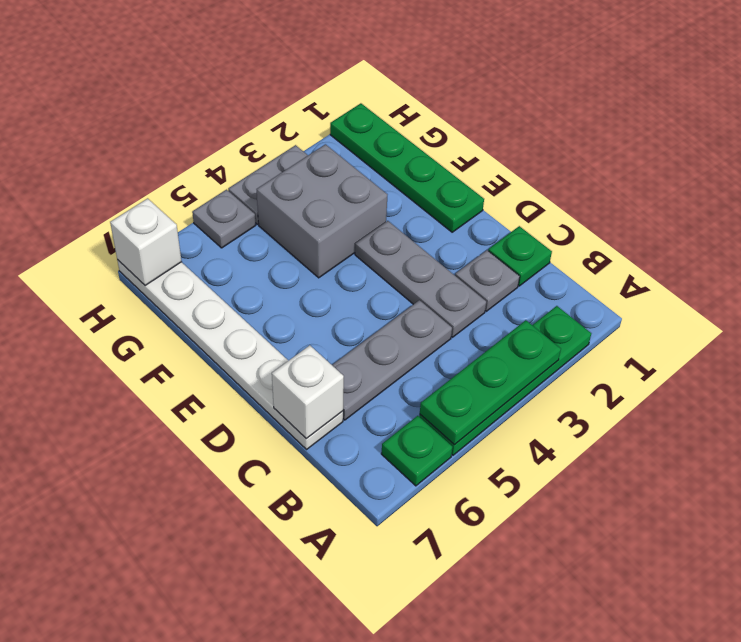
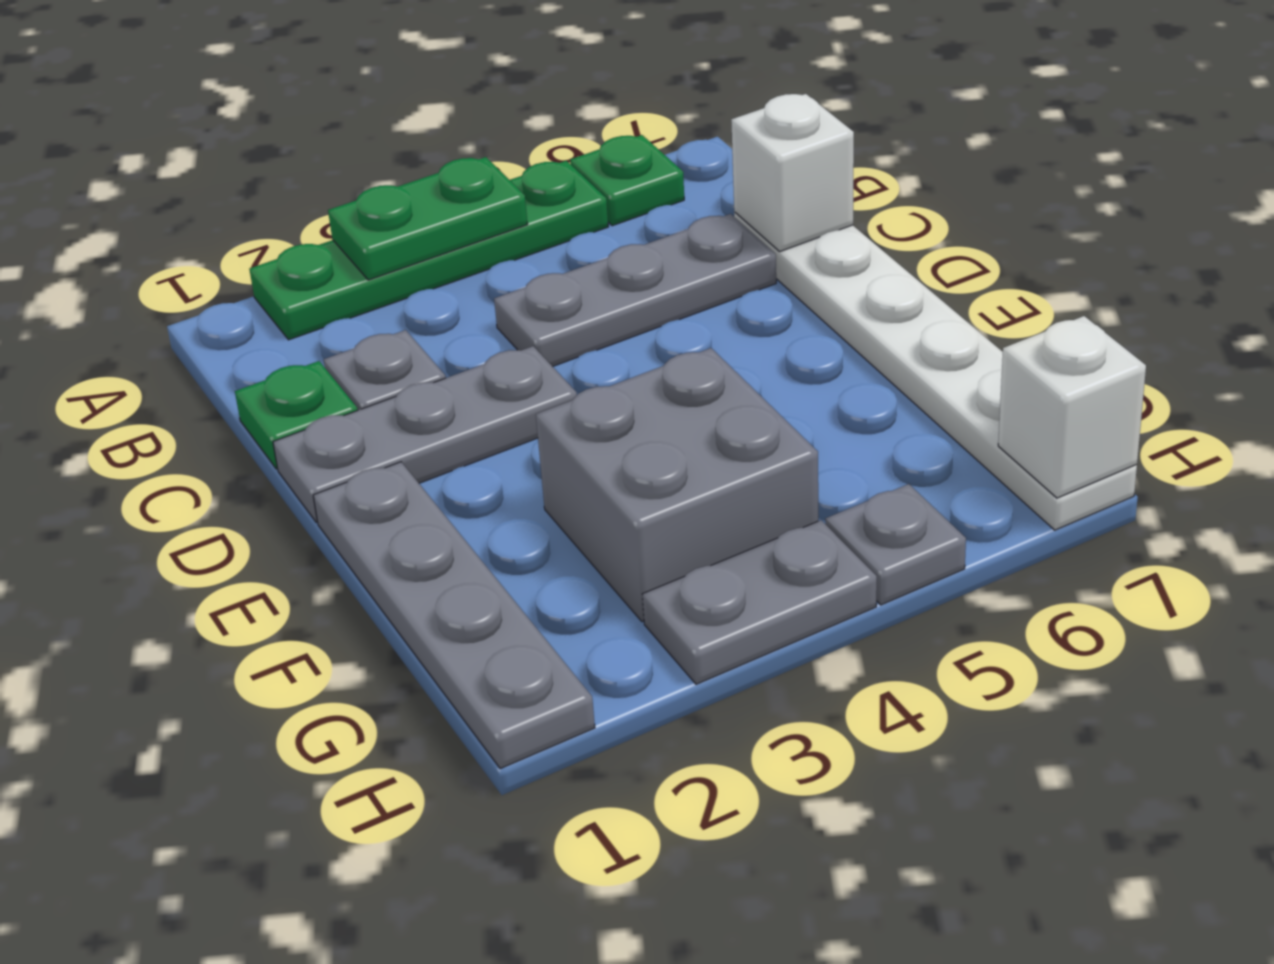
green plate A3:A5 level 2 -> green plate A3:A4 level 2
grey plate C3:E3 level 1 -> grey plate D1:D3 level 1
green plate E1:H1 level 1 -> grey plate E1:H1 level 1

